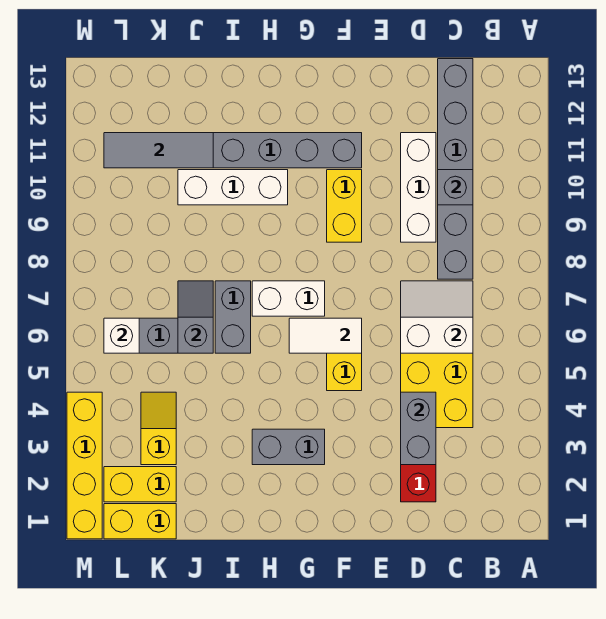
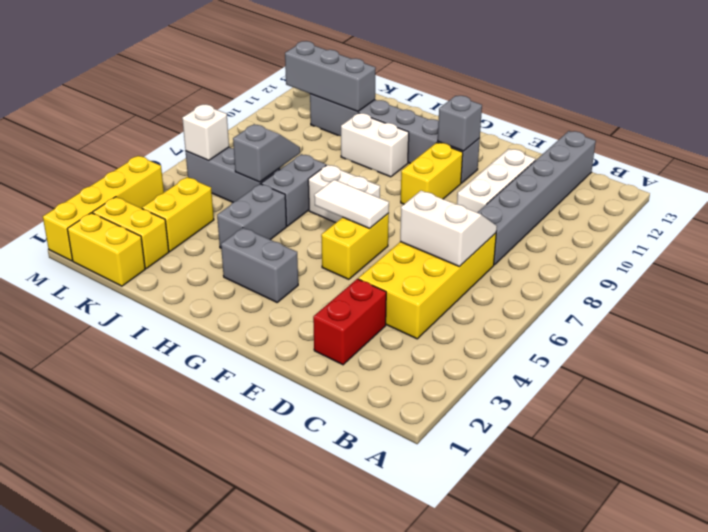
grey brick C10 level 2 -> grey brick F11 level 2
grey brick D3:D4 level 2 -> grey brick I4:I5 level 1
white brick H10:J10 level 1 -> white brick H10:I10 level 1
grey tile J11:L11 level 2 -> grey brick J11:L11 level 2
yellow slope K3:K4 level 1 top 3 -> yellow brick K3:K4 level 1

